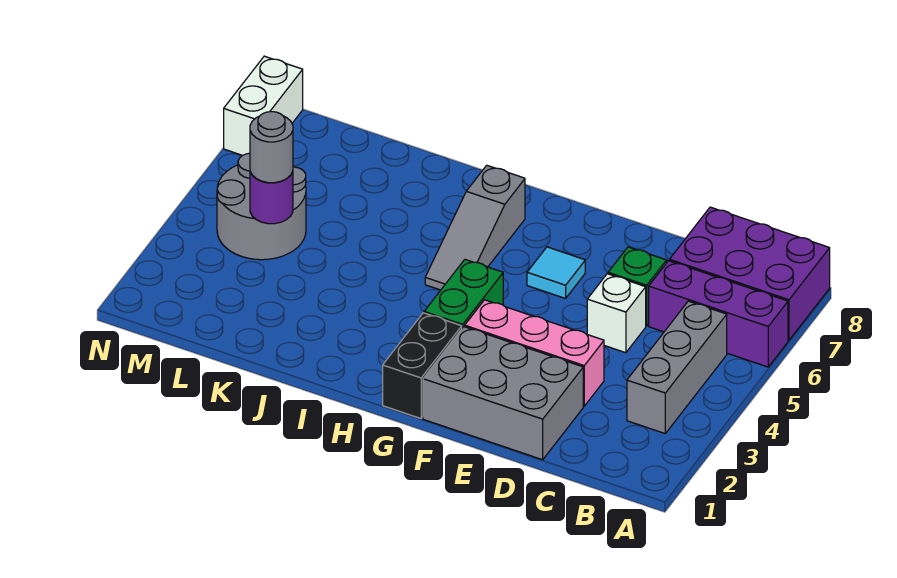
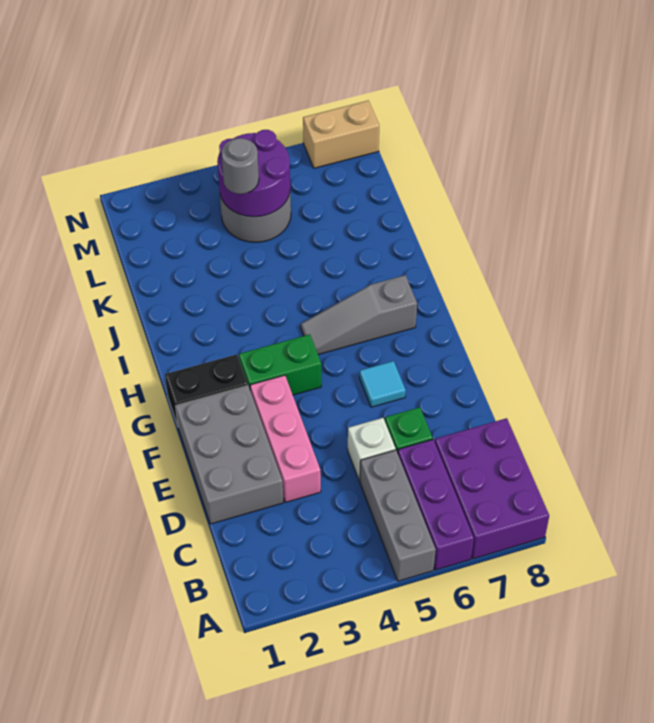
grey brick B3:B5 level 1 -> grey brick A5:C5 level 1
purple round brick L4 level 2 -> purple round brick L4:M5 level 2
white brick N7:N8 level 1 -> tan brick N7:N8 level 1

